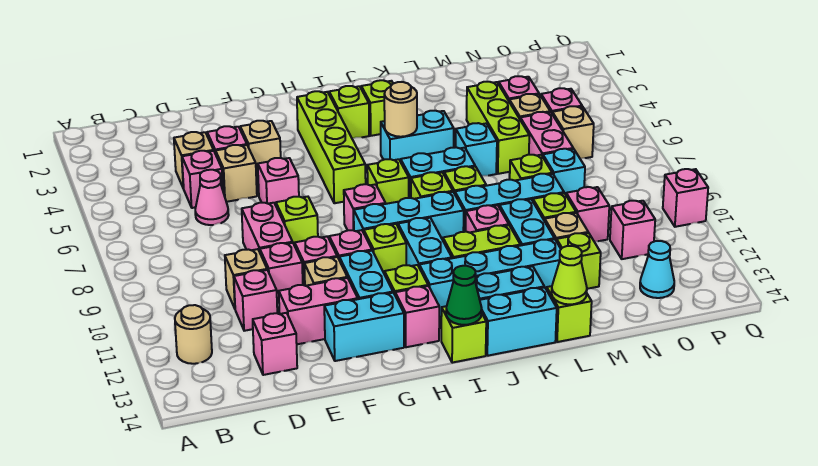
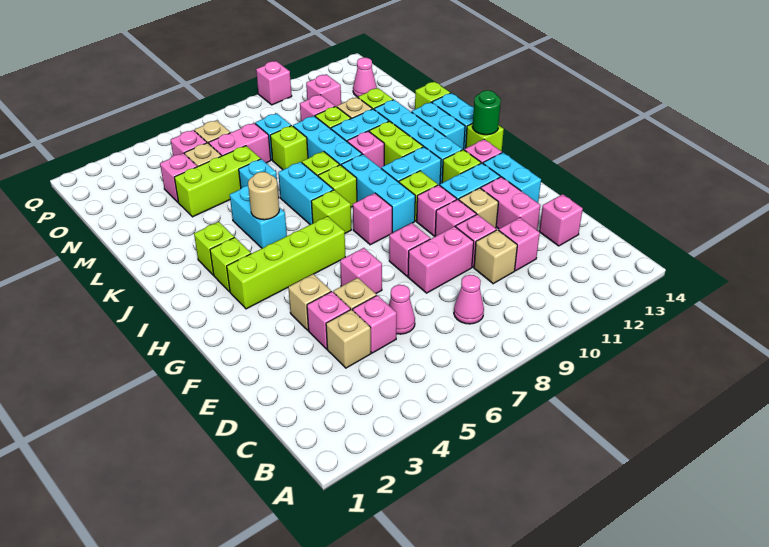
tan round brick B12 level 1 -> none
none -> pink cone C8 level 1
lime brick F8 level 1 -> pink brick F8 level 1
green cone I14 level 2 -> green round brick I14 level 2
lime cone L14 level 2 -> none
cyan cone O13 level 1 -> pink cone O13 level 1

